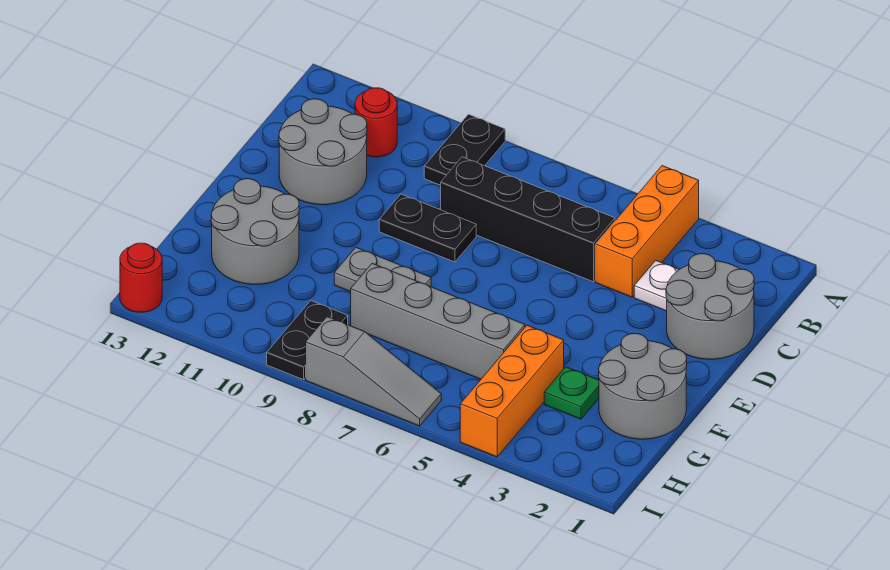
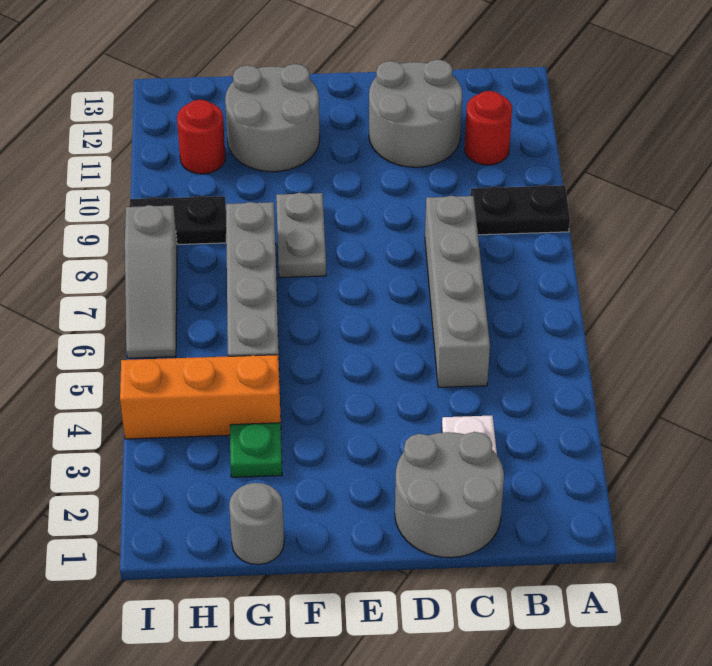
orange brick A4:C4 level 1 -> none
black brick C5:C8 level 1 -> grey brick C5:C8 level 1
black plate D8:D9 level 1 -> none
grey round brick F1:G2 level 1 -> grey round brick G1 level 1
red round brick I13 level 1 -> red round brick H11 level 1

